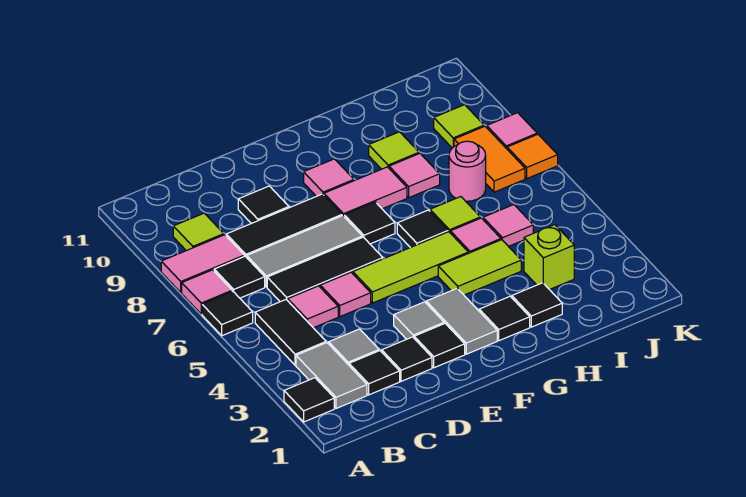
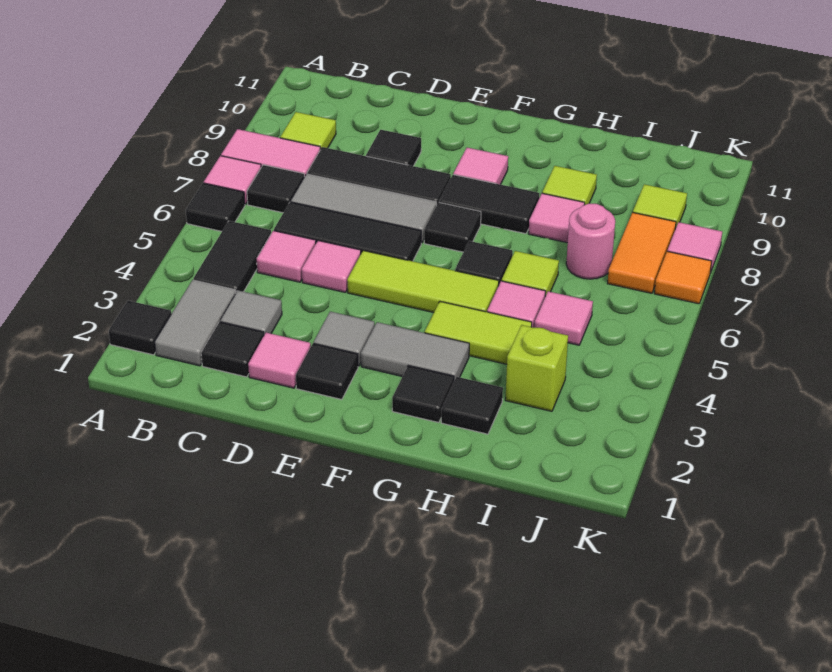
black tile D2 level 1 -> pink tile D2 level 1
grey tile F2:F3 level 1 -> grey tile F3:G3 level 1
pink tile F8:G8 level 1 -> black tile F8:G8 level 1

